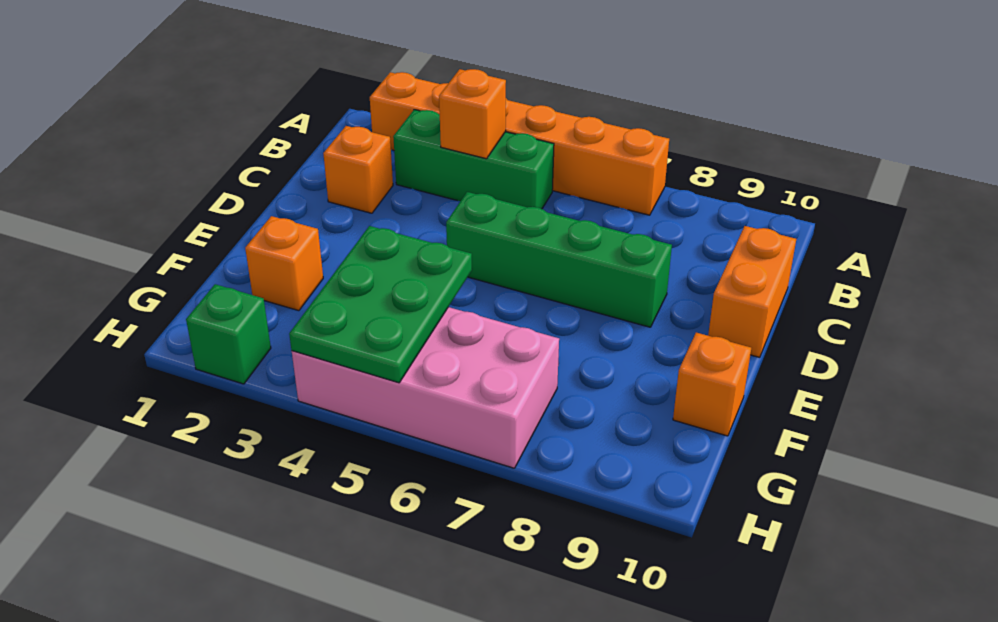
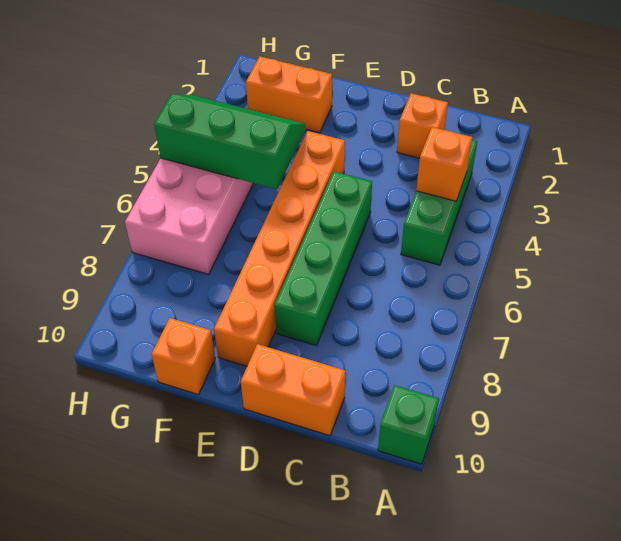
orange brick A2:A7 level 1 -> orange brick E4:E9 level 1
orange brick F2 level 1 -> orange brick F2:G2 level 1
green plate F4:H5 level 2 -> green slope F4:H5 level 2 top 5
green brick H2 level 1 -> green brick A10 level 1

